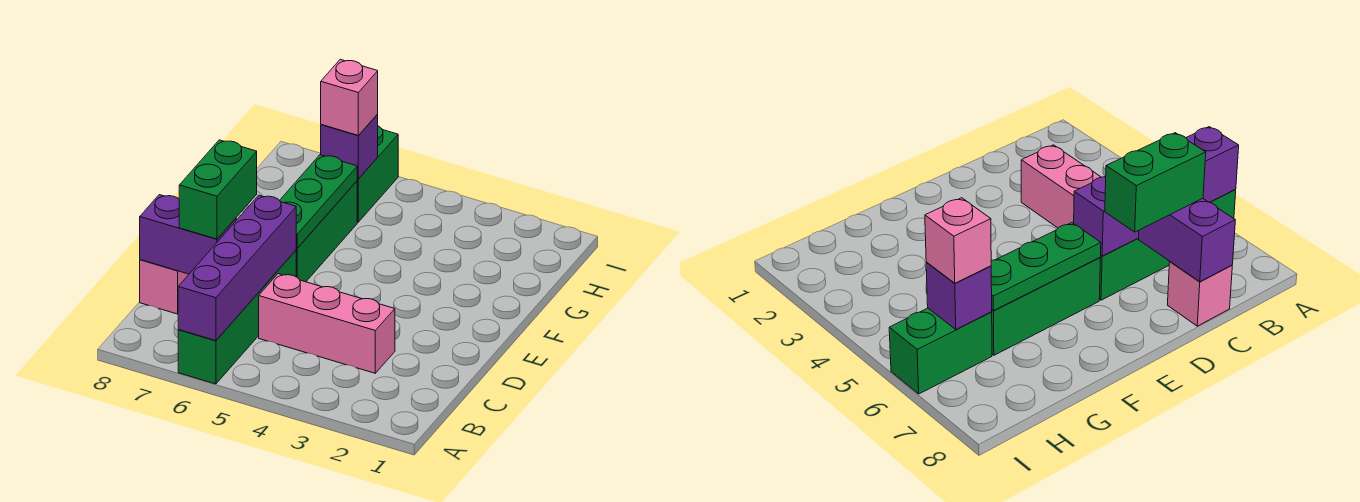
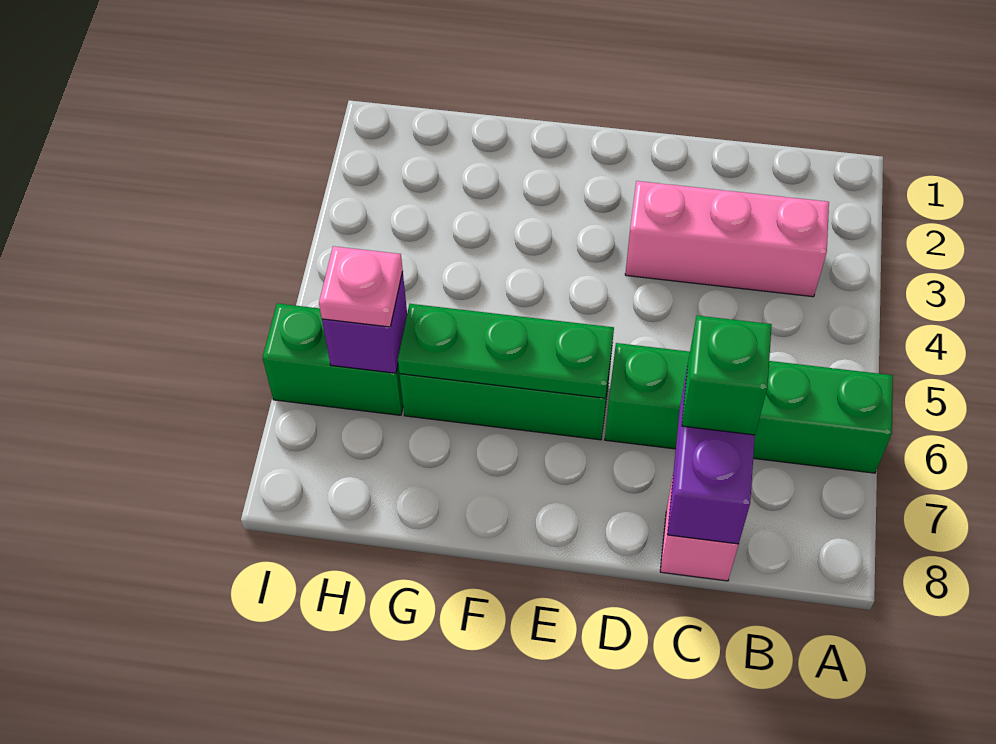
purple brick A6:D6 level 2 -> none
pink brick C3:C5 level 1 -> pink brick B3:D3 level 1
green brick C7:D7 level 3 -> green brick C7 level 3
pink brick H6 level 3 -> pink plate H6 level 3

